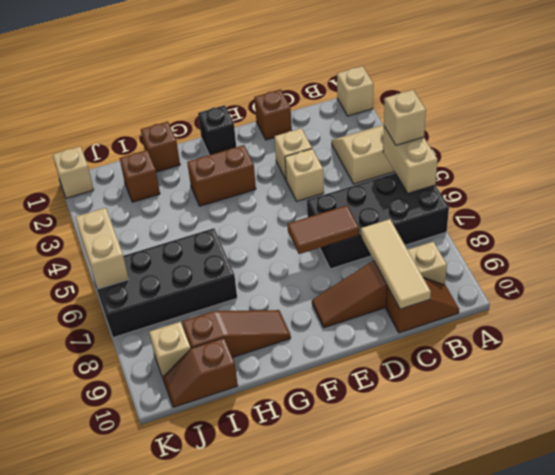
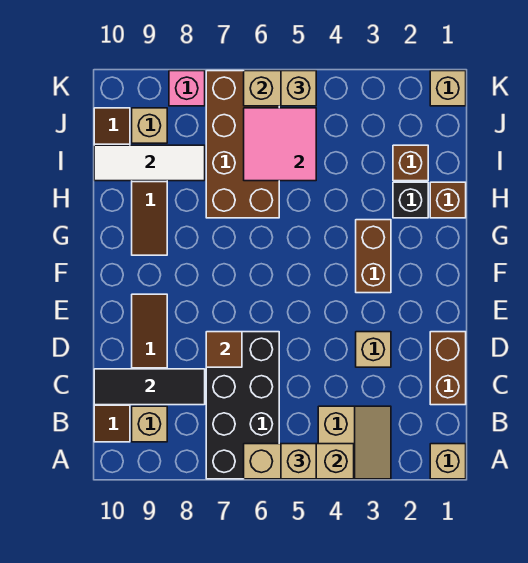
tan brick A5:A6 level 2 -> tan brick A4:A6 level 2
tan tile C8:C10 level 2 -> black tile C8:C10 level 2
brown brick D1 level 1 -> brown brick C1:D1 level 1
tan brick D4 level 1 -> tan brick K5 level 3
brown tile D7:E7 level 2 -> brown tile D7 level 2
black brick F1 level 1 -> black brick H2 level 1
black brick H6:K7 level 1 -> brown brick H6:K7 level 1
none -> pink tile I5:J6 level 2
none -> white tile I8:I10 level 2
none -> pink brick K8 level 1

